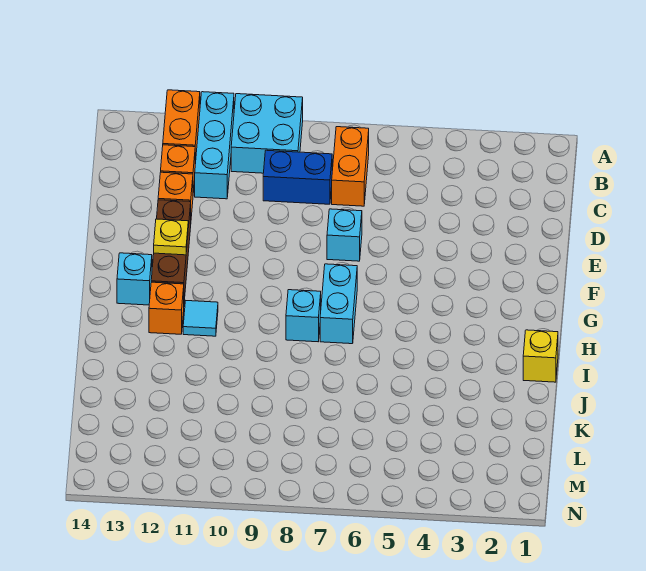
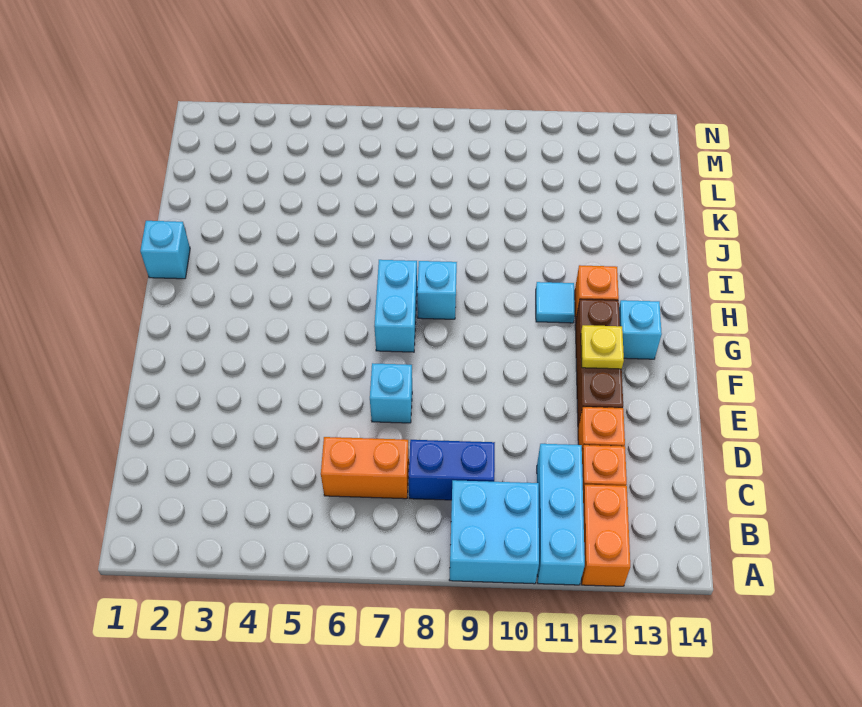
orange brick B7:C7 level 1 -> orange brick C6:C7 level 1
yellow brick I1 level 1 -> cyan brick I1 level 1

